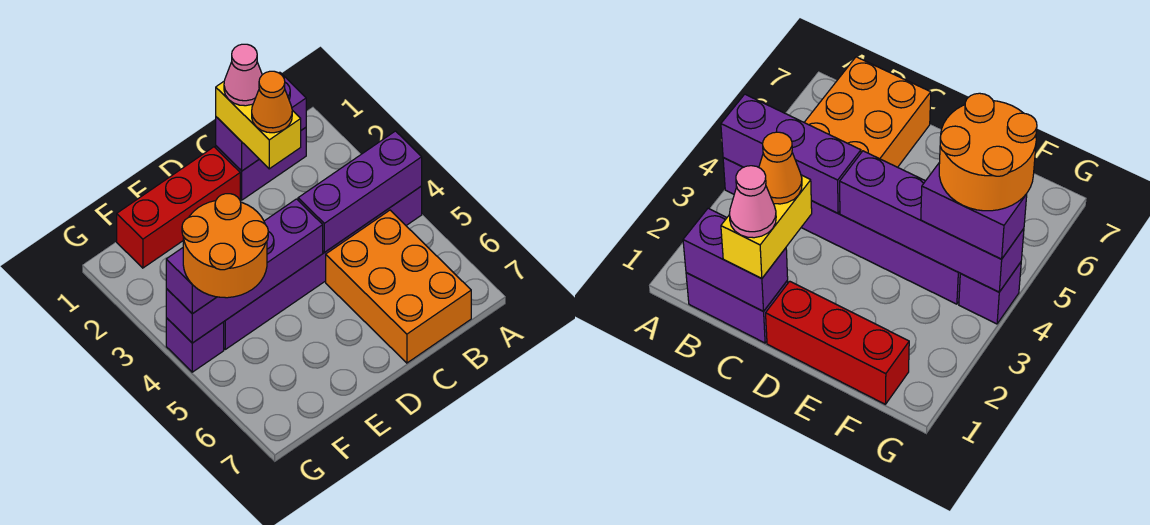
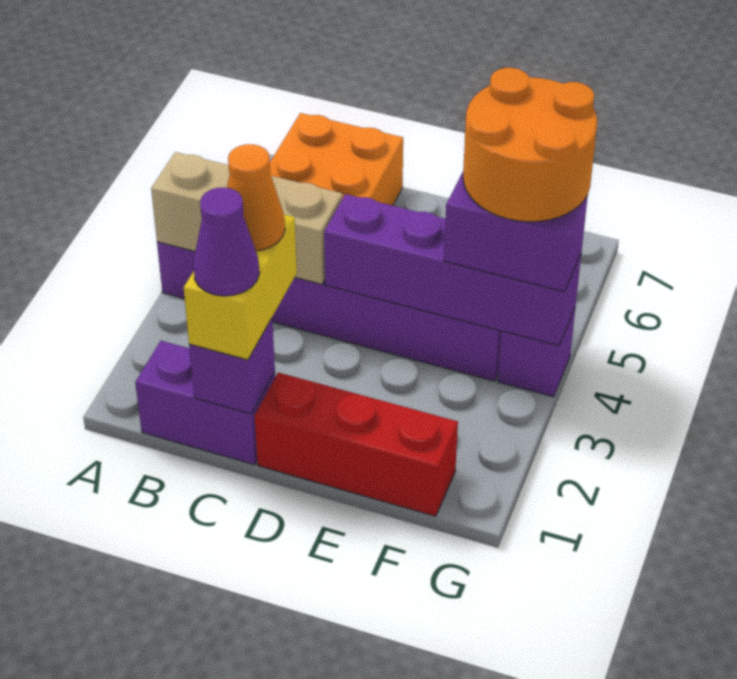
purple brick A4:C4 level 2 -> tan brick A4:C4 level 2
purple brick B1:C1 level 2 -> purple brick C1 level 2
pink cone C1 level 4 -> purple cone C1 level 4

